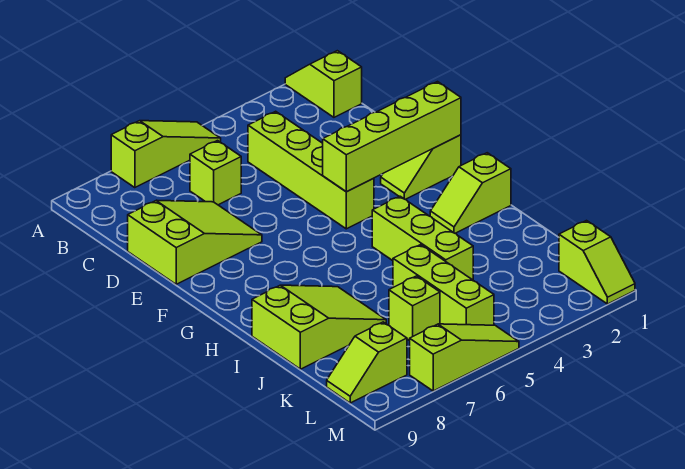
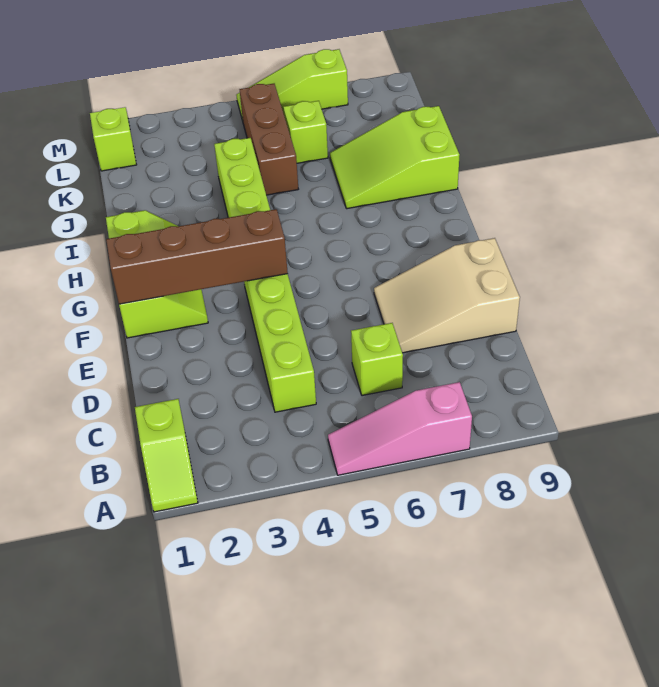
lime slope A5:A7 level 1 top 7 -> pink slope A5:A7 level 1 top 7
lime slope D7:E9 level 1 top 9 -> tan slope D7:E9 level 1 top 9
lime brick F1:F4 level 2 -> brown brick F1:F4 level 2
lime brick J5:L5 level 1 -> brown brick J5:L5 level 1
lime slope L8:L9 level 1 top 8 -> none

